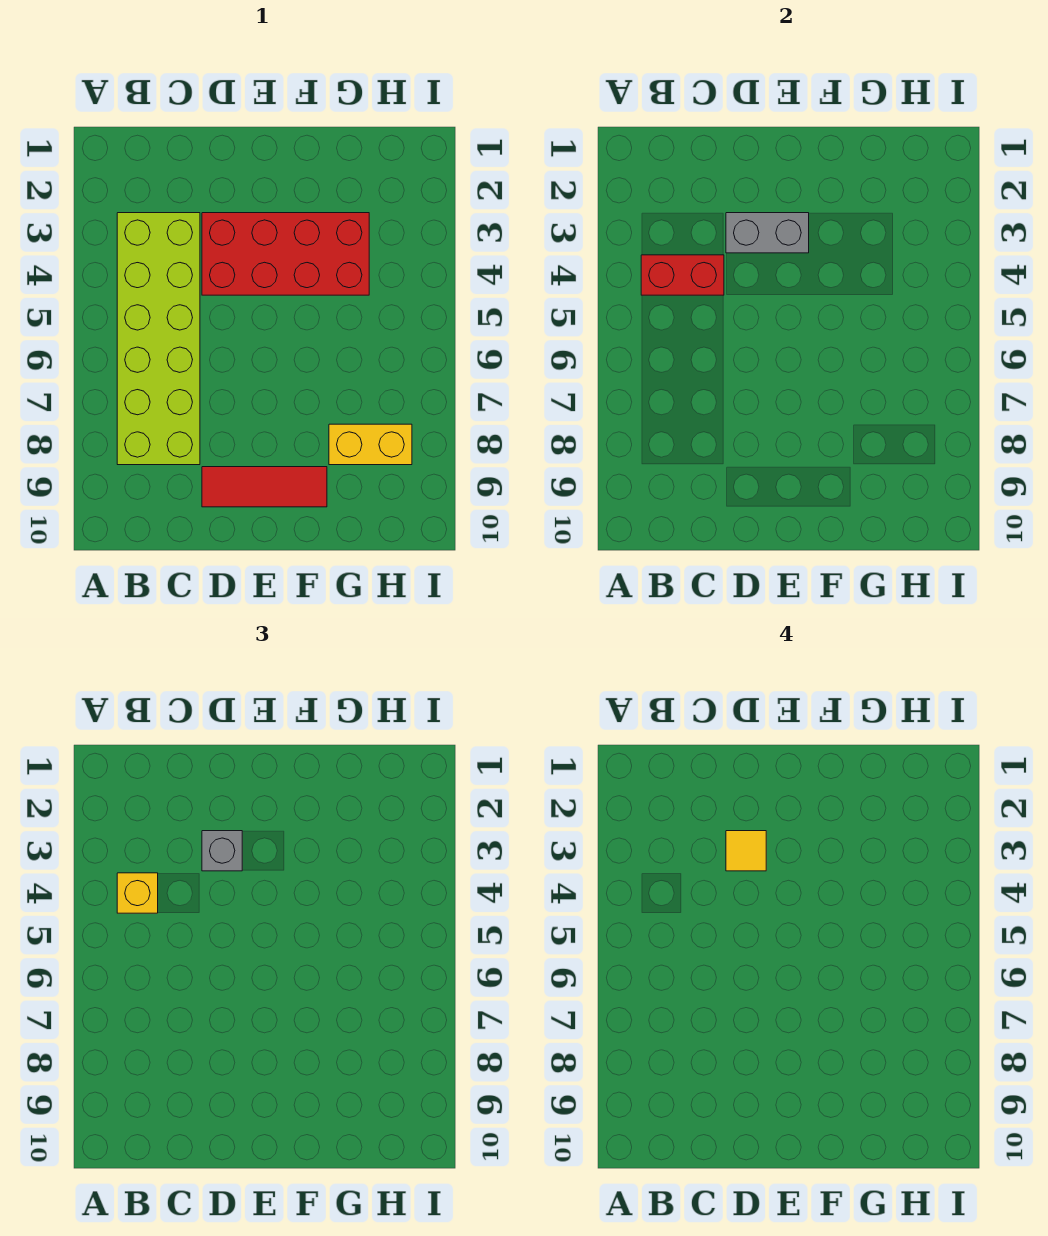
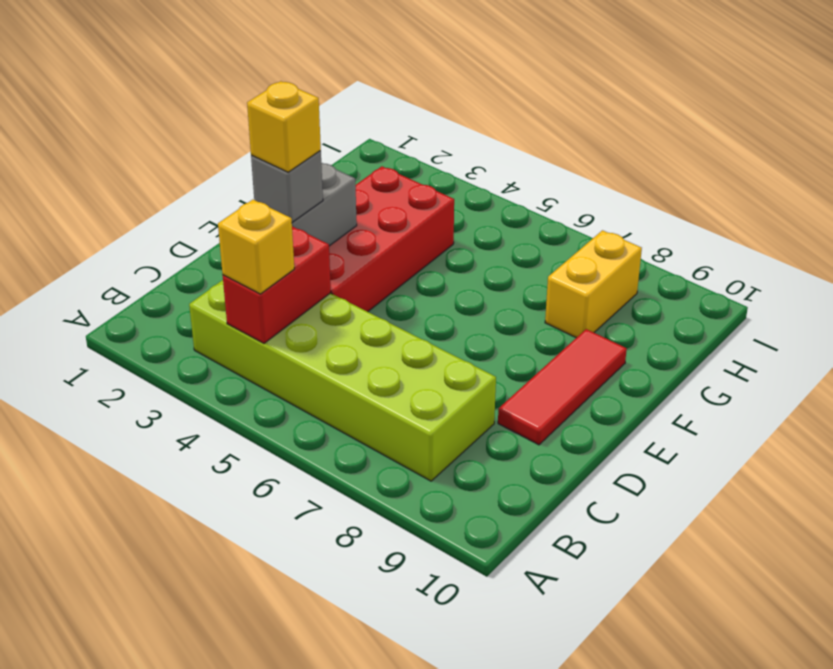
yellow tile D3 level 4 -> yellow brick D3 level 4

